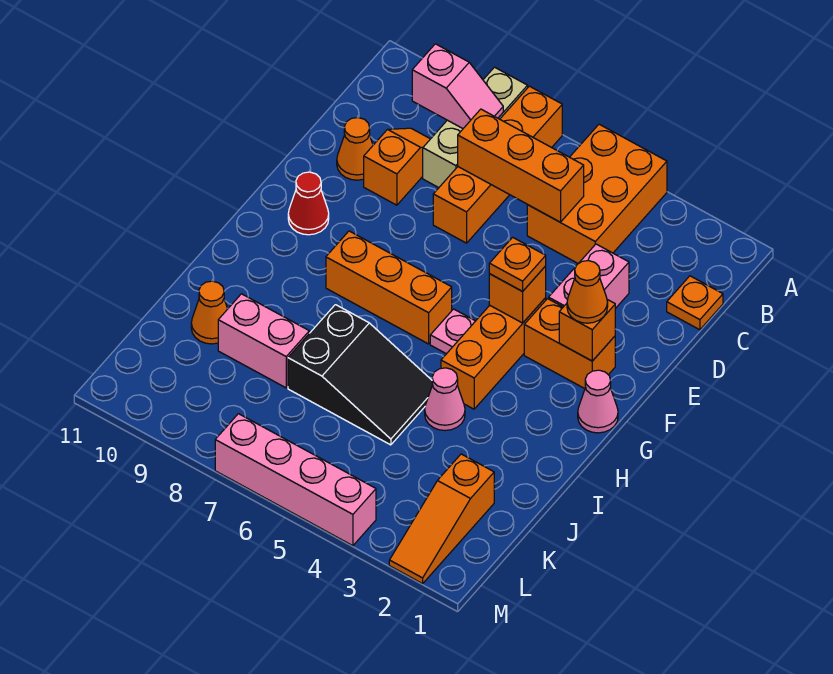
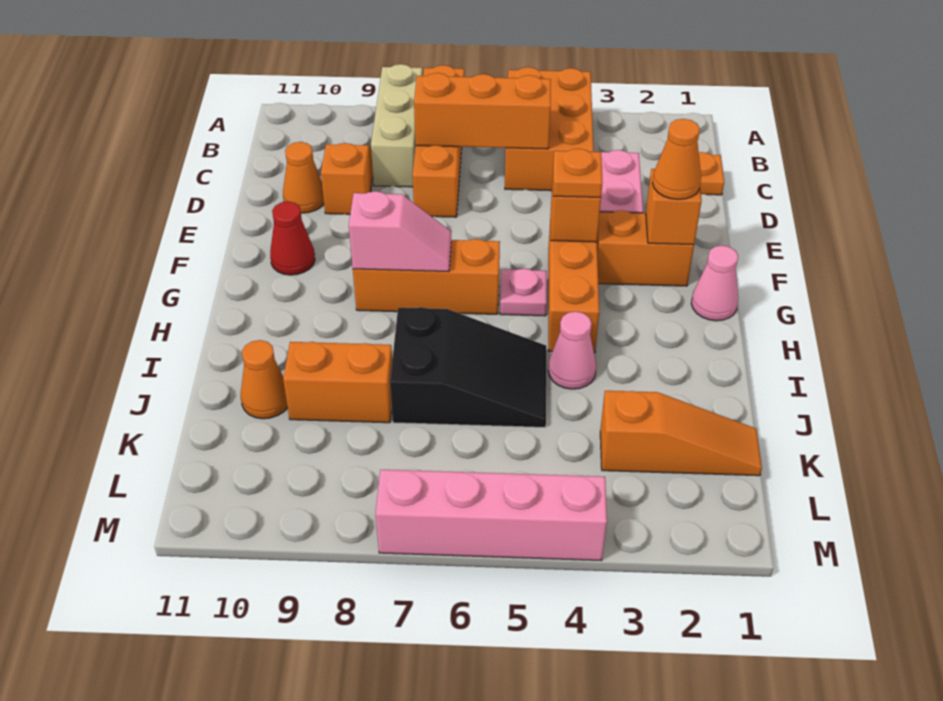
pink slope B8:B9 level 2 top 9 -> pink slope G7:G8 level 2 top 8
pink brick J8:J9 level 1 -> orange brick J8:J9 level 1
orange slope K2:M2 level 1 top K -> orange slope K1:K3 level 1 top 3

